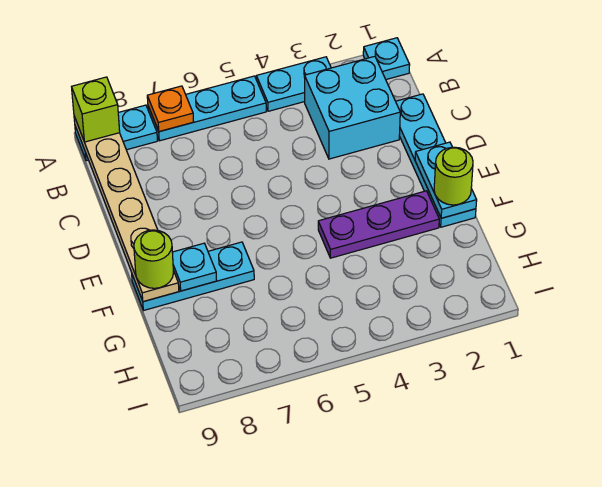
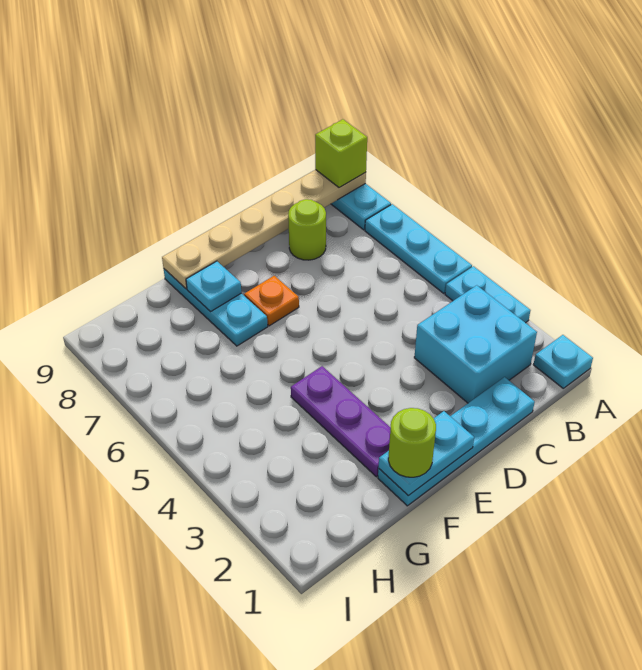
orange plate A7 level 2 -> orange plate E7 level 1
lime round brick F9 level 3 -> lime round brick C8 level 1

